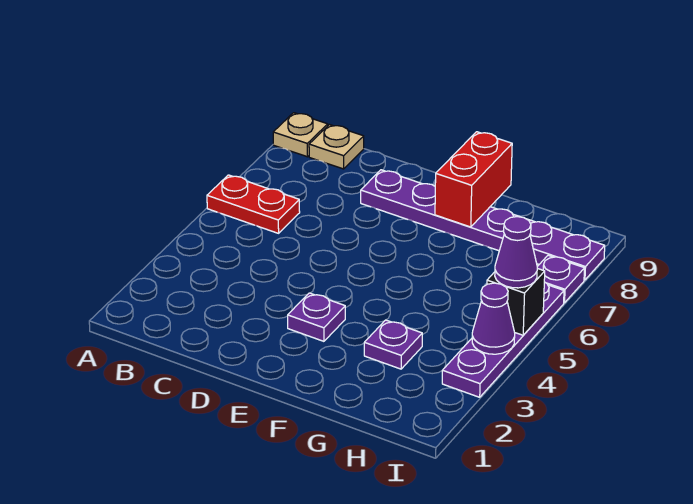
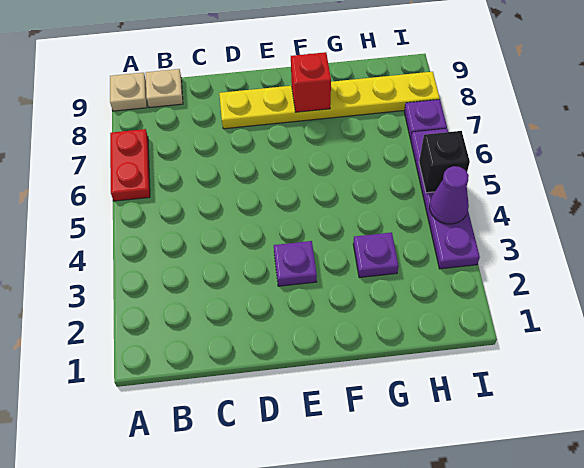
red plate A6:B6 level 1 -> red plate A6:A7 level 1
purple plate D8:I8 level 1 -> yellow plate D8:I8 level 1
red brick F8:F9 level 2 -> red brick F8 level 2
purple cone I5 level 3 -> none

